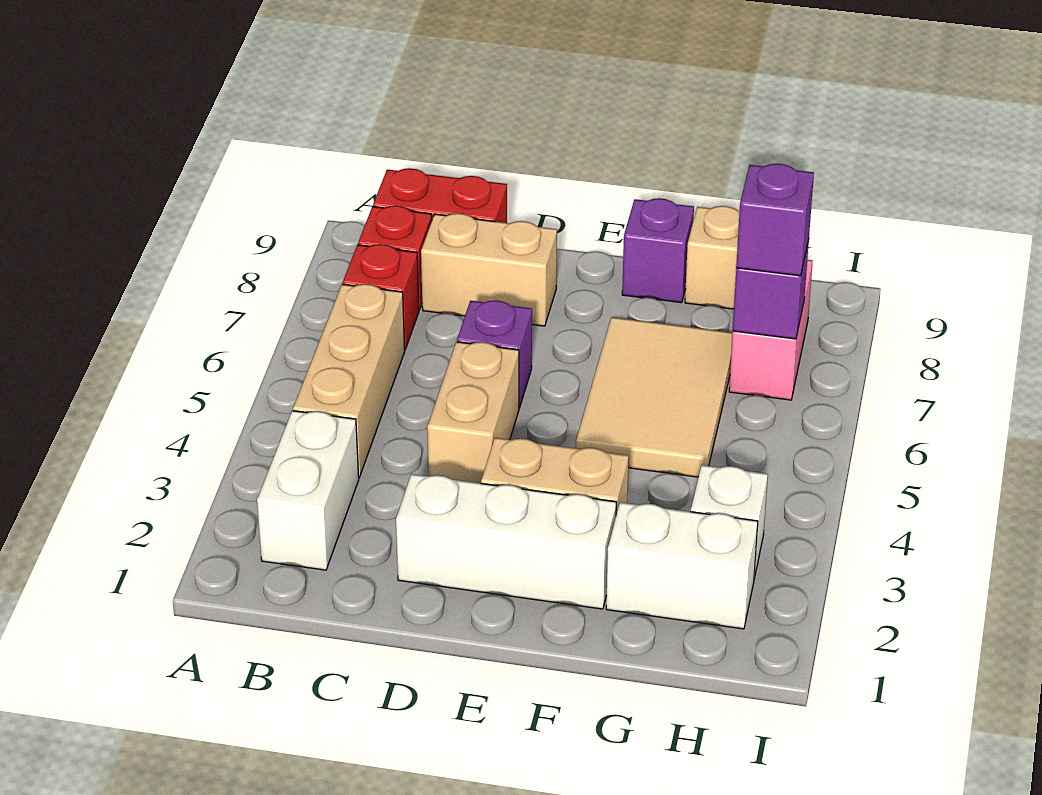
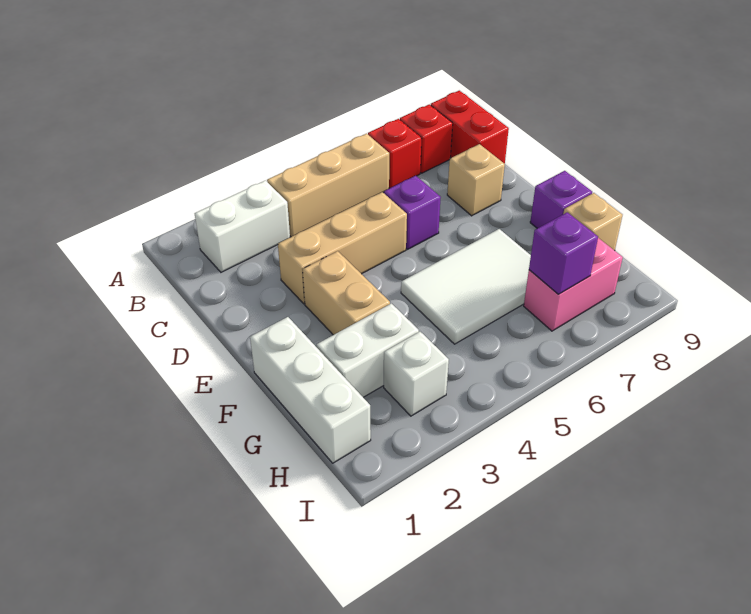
tan brick C8:D8 level 1 -> tan brick D8 level 1
white brick D2:F2 level 1 -> white brick F1:H1 level 1
tan brick D4:D5 level 1 -> tan brick D3:D5 level 1
tan tile F5:G7 level 1 -> white tile F5:G7 level 1
white brick G2:H2 level 1 -> white brick G2:G3 level 1
purple brick H7 level 3 -> none

